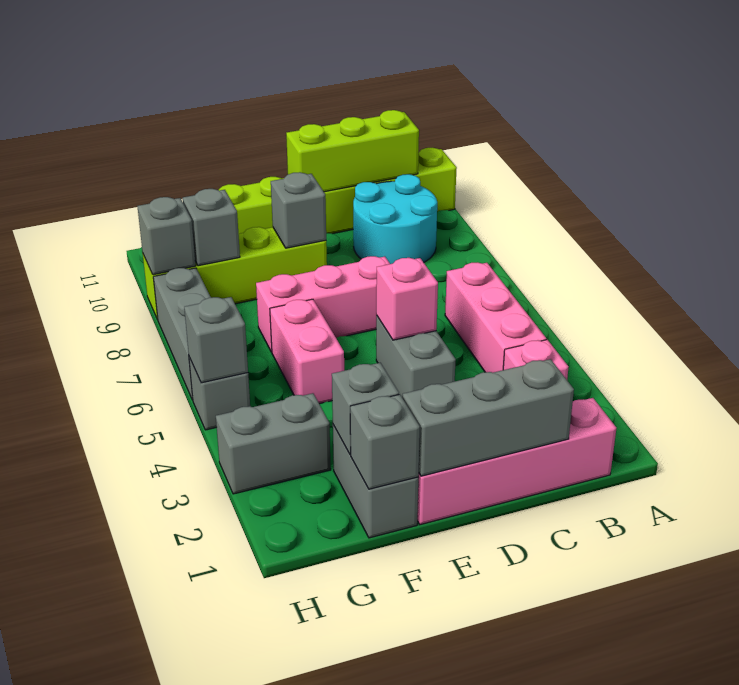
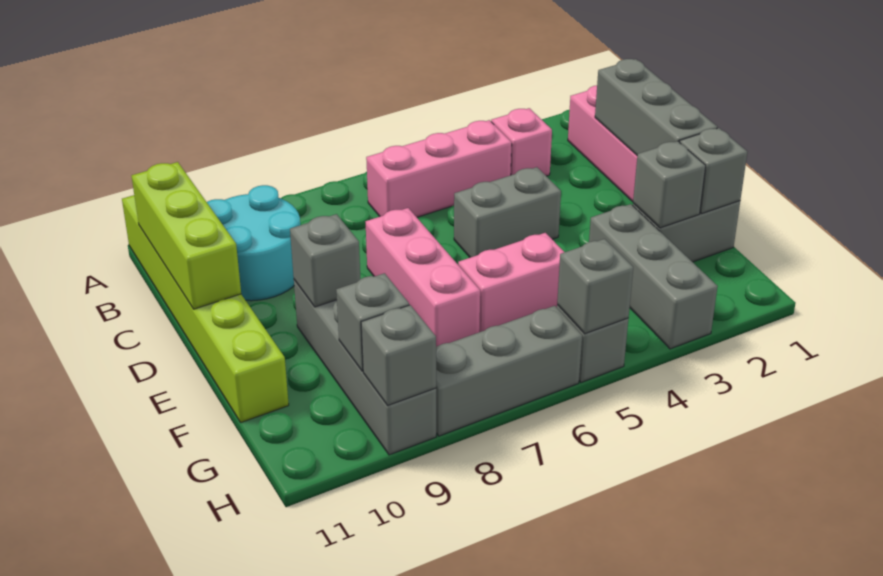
pink brick D5 level 2 -> none
lime brick E9:H9 level 1 -> grey brick E9:H9 level 1
grey brick G3:H3 level 1 -> grey brick F3:H3 level 1

